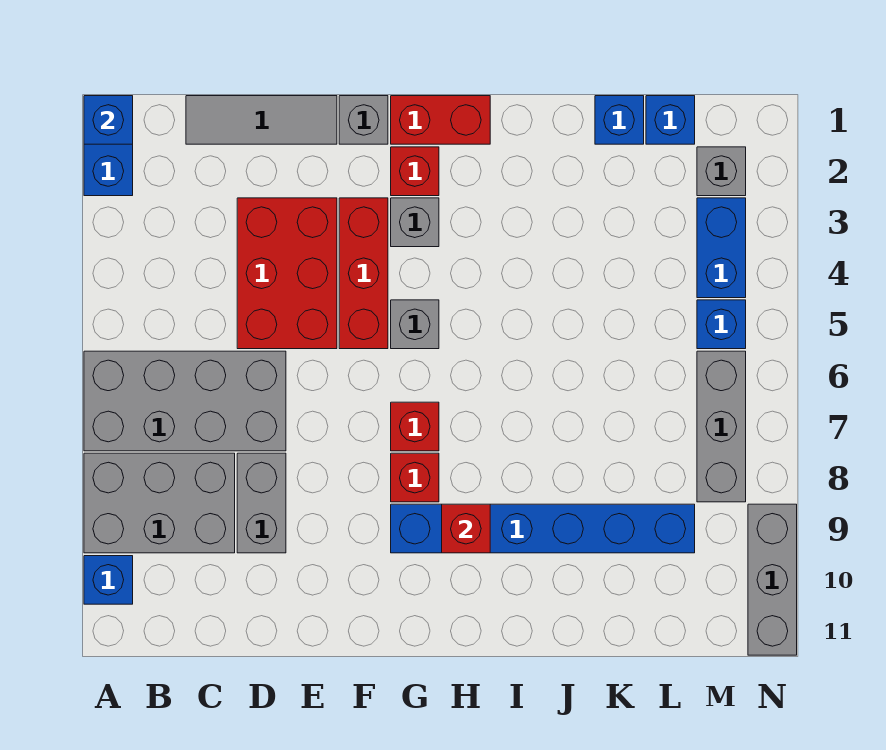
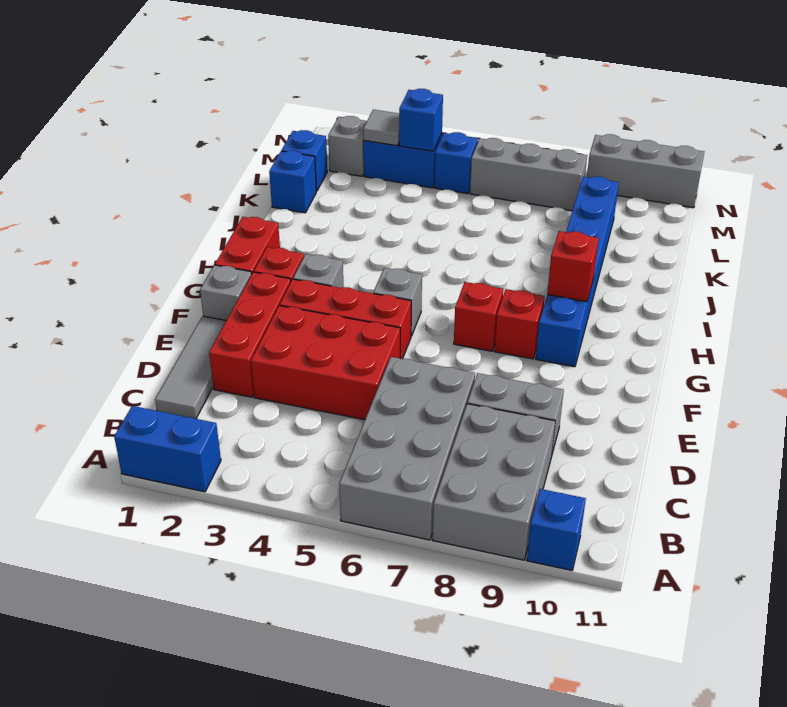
blue brick A1 level 2 -> blue brick M4 level 2
none -> red brick D2:F2 level 1
none -> grey tile M3 level 2

